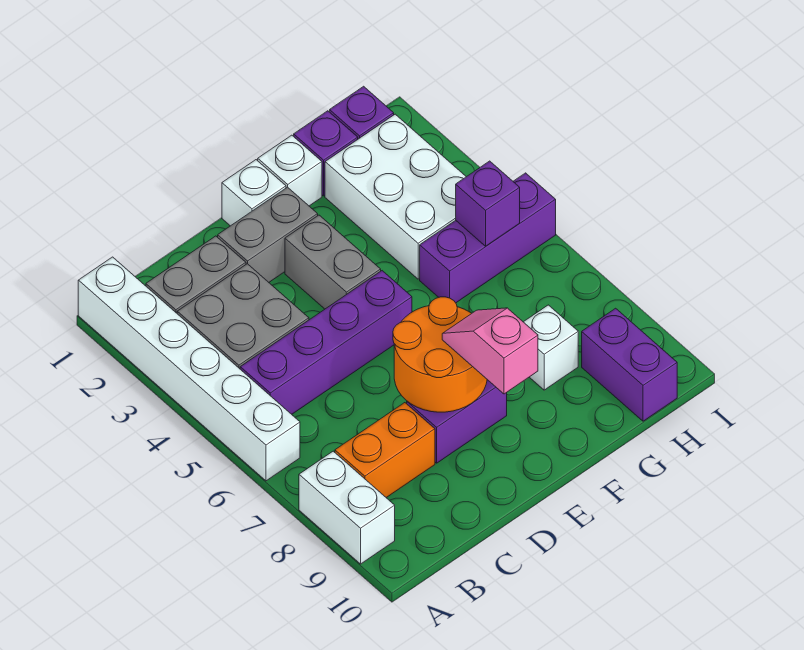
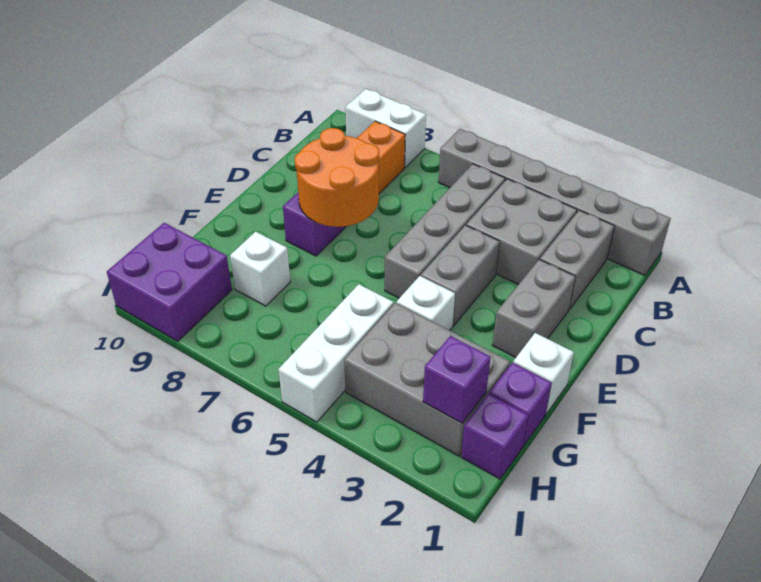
white brick A1:A6 level 1 -> grey brick A1:A6 level 1
purple brick B5:E5 level 1 -> grey brick B5:E5 level 1
white brick E1 level 1 -> white brick F4 level 1
grey brick E3:E4 level 1 -> grey brick D4:E4 level 1
pink slope E8:E9 level 3 top 9 -> none
white brick G2:H4 level 1 -> grey brick G2:H4 level 1
purple brick G5:I5 level 1 -> white brick G5:I5 level 1
purple brick H5 level 2 -> purple brick H2 level 2
purple brick H9:H10 level 1 -> purple brick H9:I10 level 1

